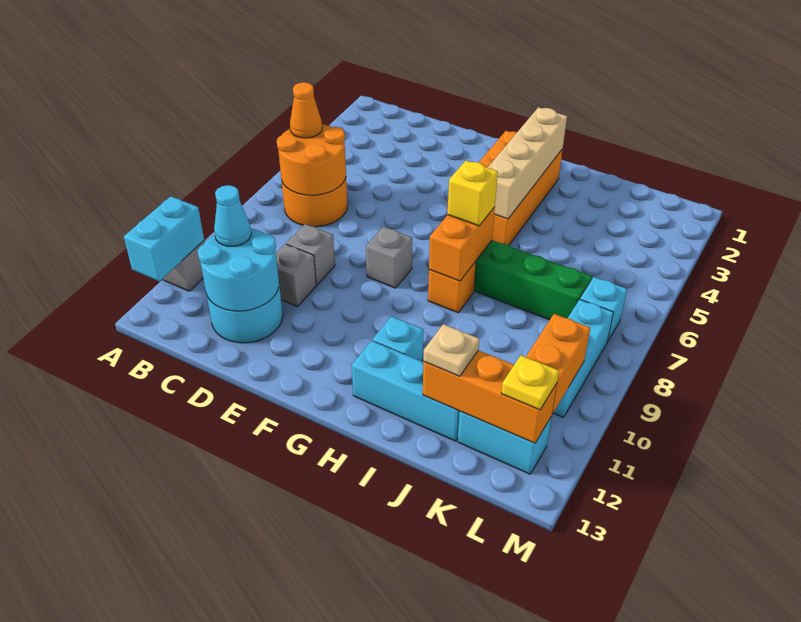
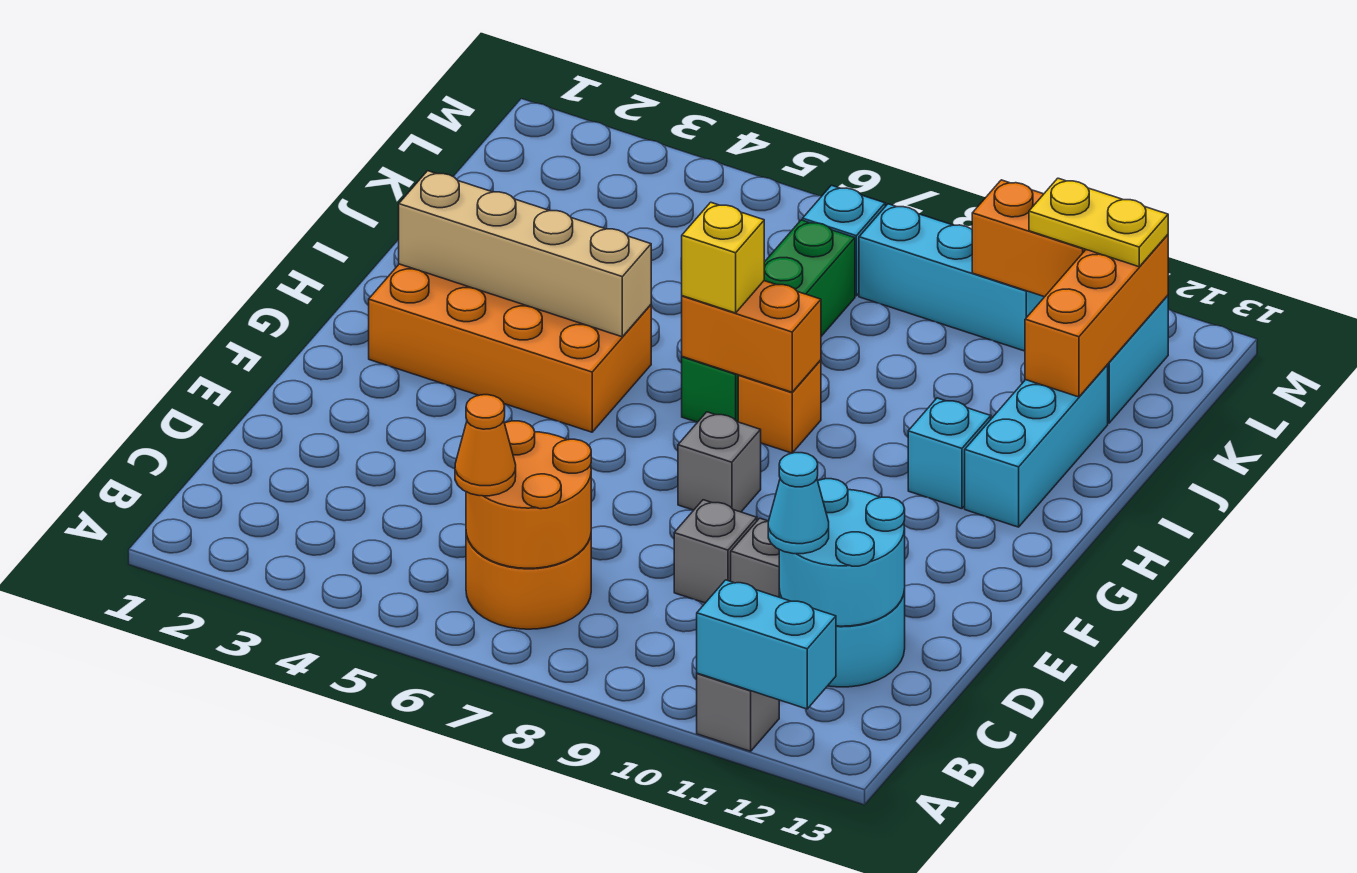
tan plate J12 level 3 -> none
yellow plate L12 level 3 -> yellow plate L11:L12 level 3

